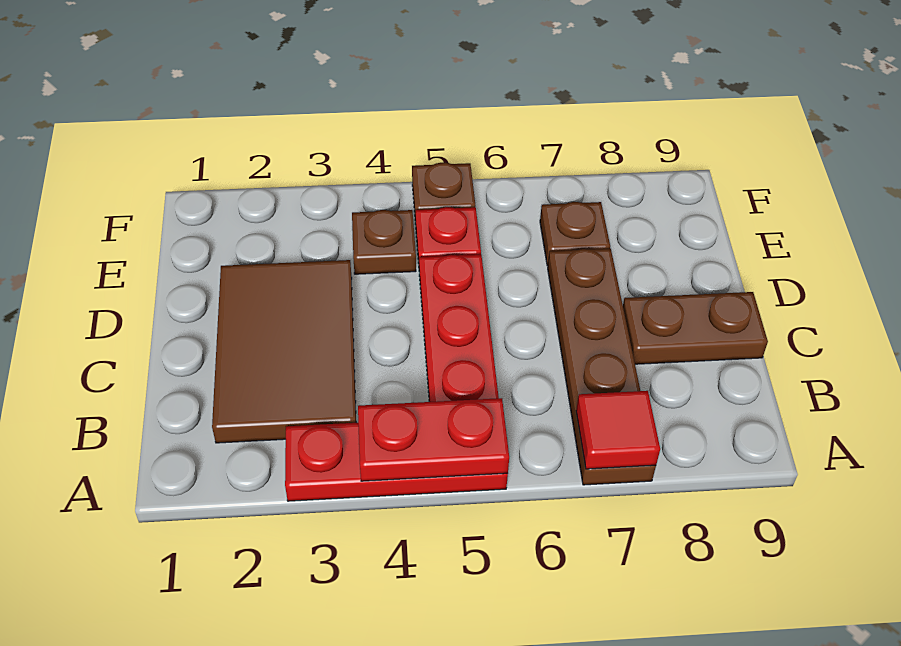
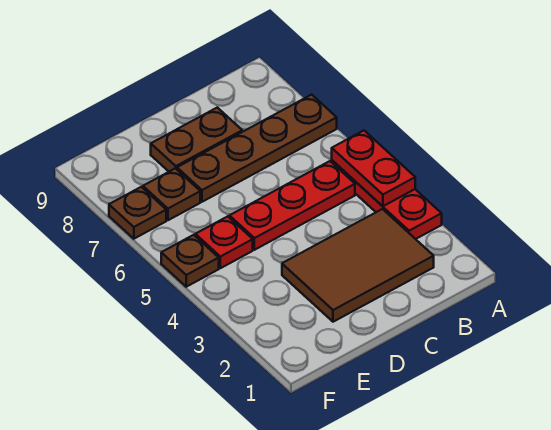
red tile A7 level 2 -> none
brown plate C8:C9 level 1 -> brown plate C8:D8 level 1
brown plate E4 level 1 -> brown plate F7 level 1

